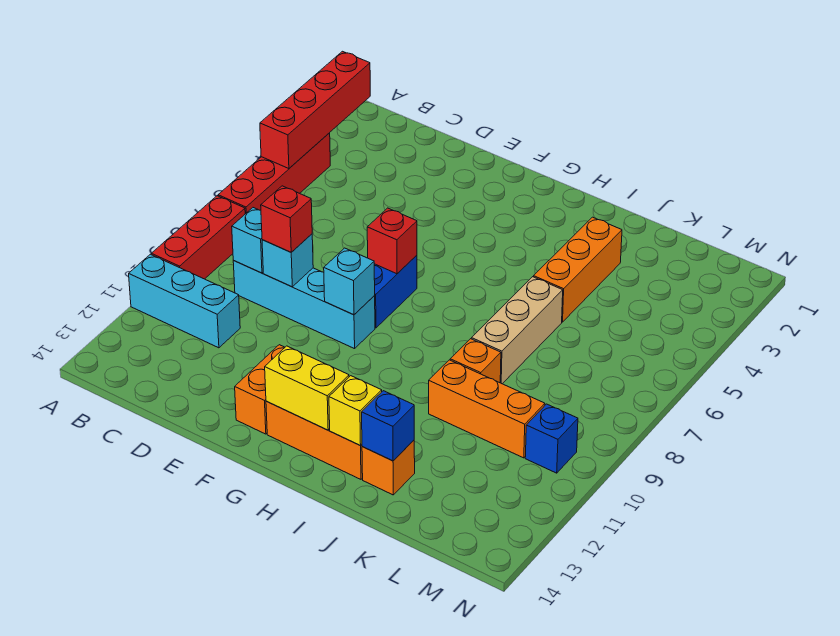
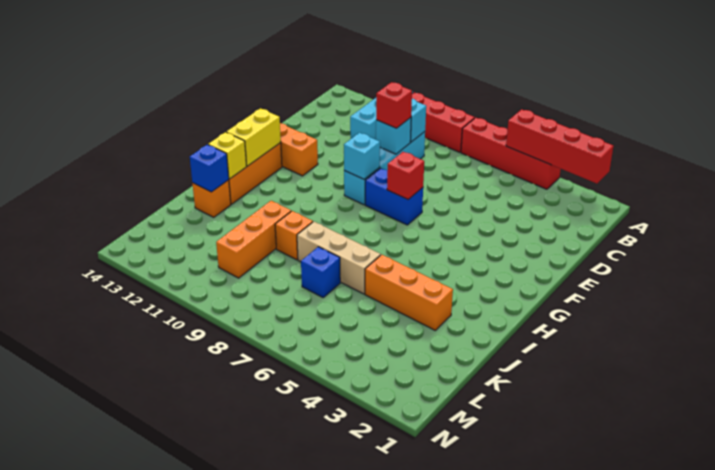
blue brick M10 level 1 -> blue brick K7 level 1

